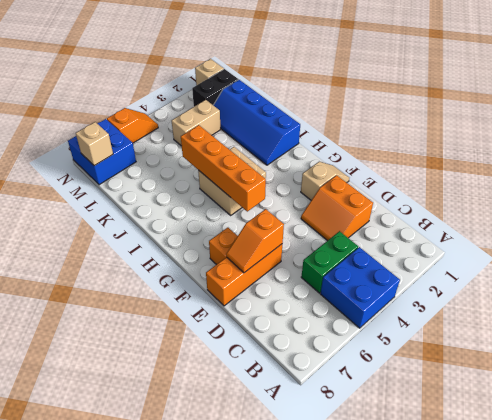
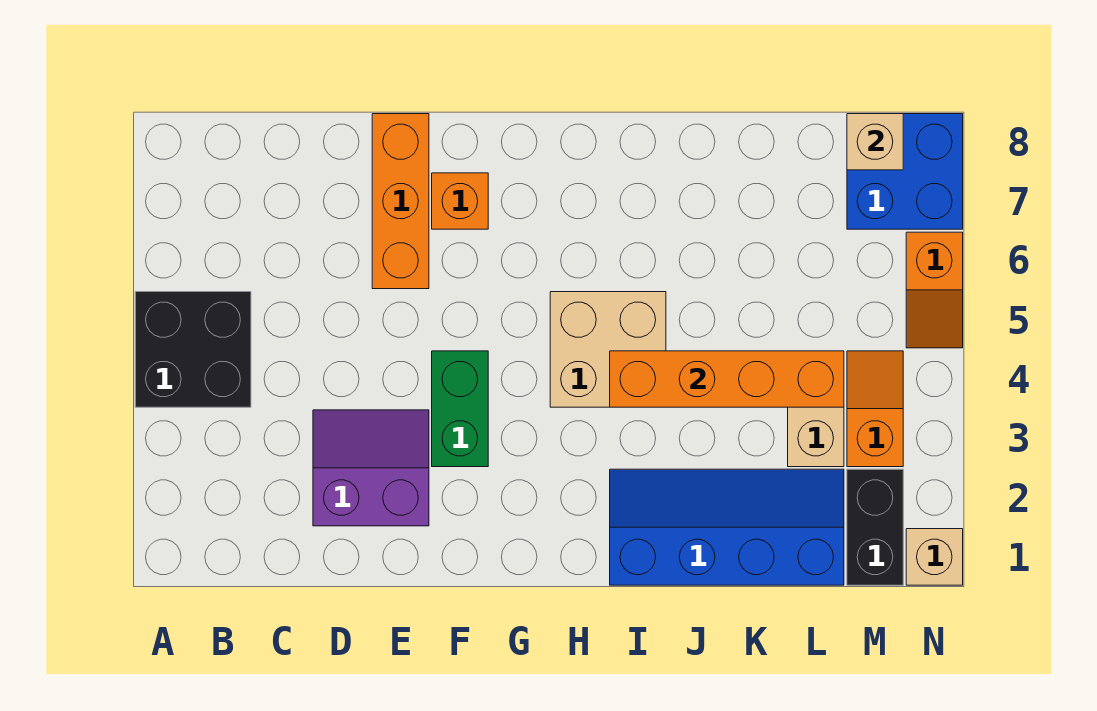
blue brick A4:B5 level 1 -> black brick A4:B5 level 1
green brick C4:C5 level 1 -> green brick F3:F4 level 1
orange slope D2:E3 level 1 top 2 -> purple slope D2:E3 level 1 top 2
orange slope E6:E7 level 2 top 6 -> orange slope M3:M4 level 1 top 3
tan slope F1:F2 level 1 top 2 -> none
orange brick G5:J5 level 2 -> orange brick I4:L4 level 2

